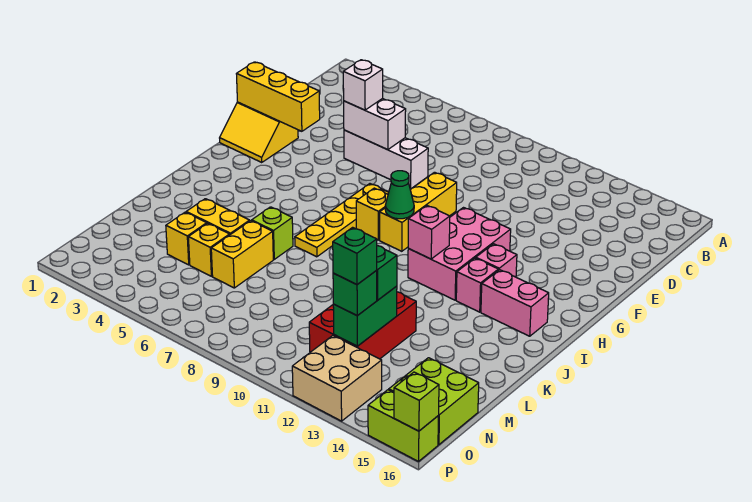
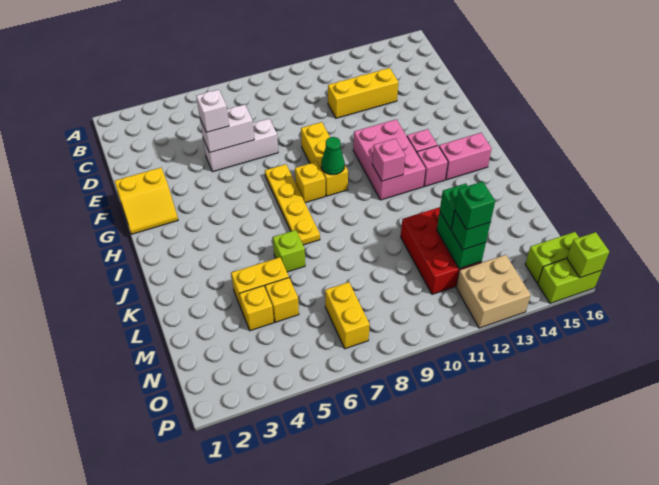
yellow brick F1:F3 level 2 -> yellow brick D11:D13 level 1
yellow brick L6:M6 level 1 -> yellow brick N7:O7 level 1
lime brick N15:O16 level 1 -> lime brick O15:O16 level 1

